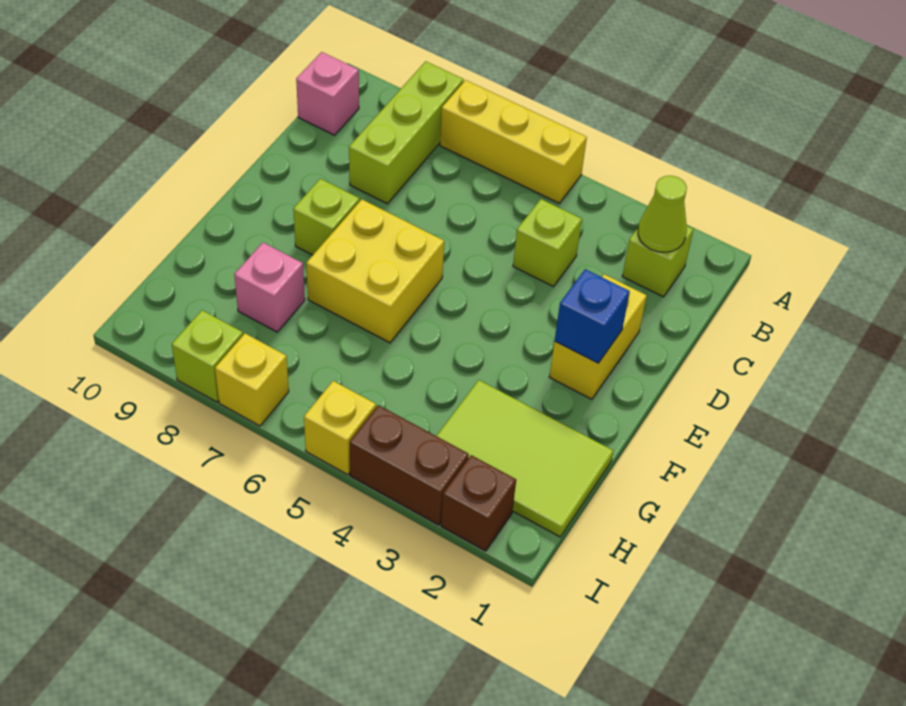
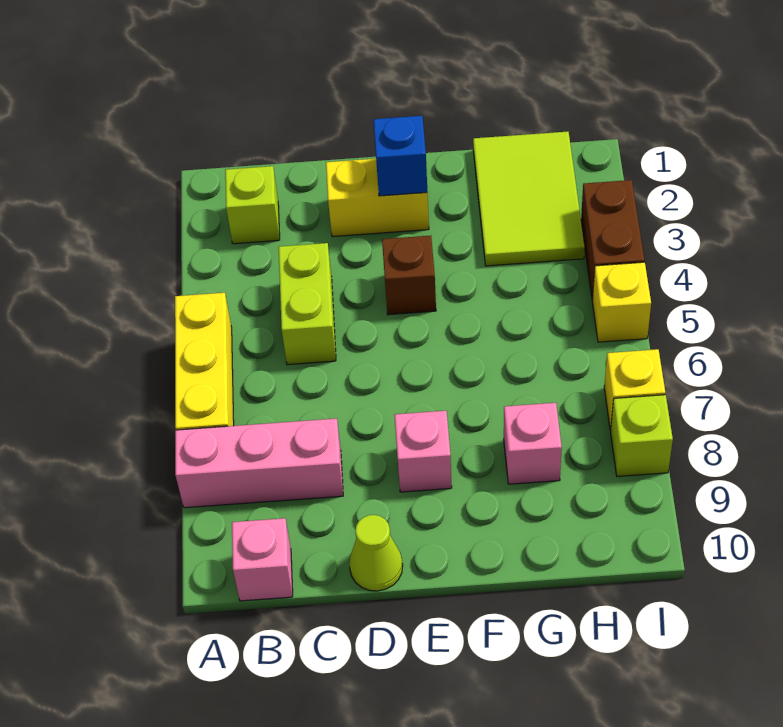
lime brick A8:C8 level 1 -> pink brick A8:C8 level 1
lime cone B2 level 2 -> lime cone D10 level 1
lime brick C4 level 1 -> lime brick C4:C5 level 1
yellow brick E6:F7 level 1 -> none
lime brick E8 level 1 -> pink brick E8 level 1
brown brick I2 level 1 -> brown brick E4 level 1

